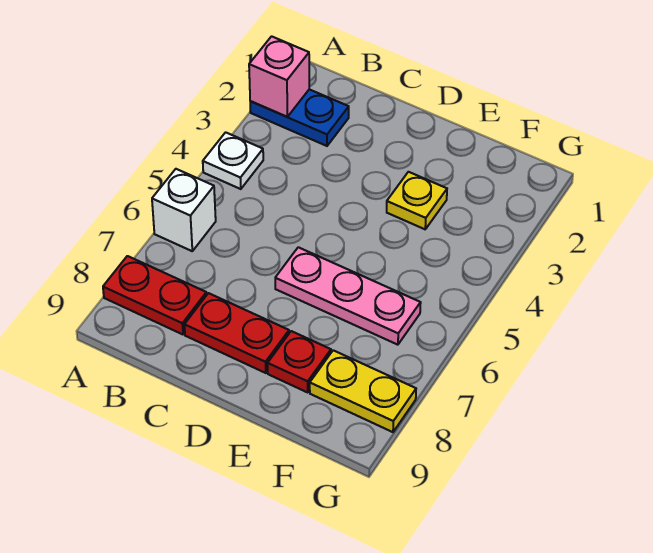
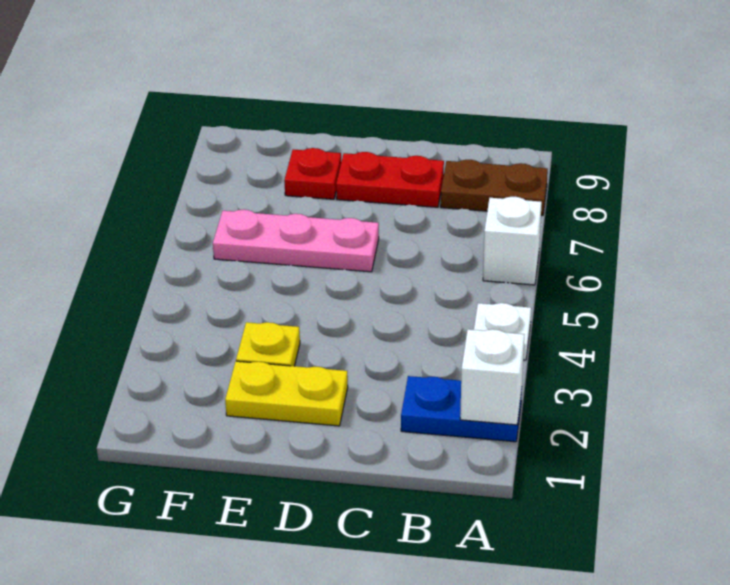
pink brick A2 level 2 -> white brick A2 level 2
red plate A8:B8 level 1 -> brown plate A8:B8 level 1
yellow plate F8:G8 level 1 -> yellow plate D2:E2 level 1

